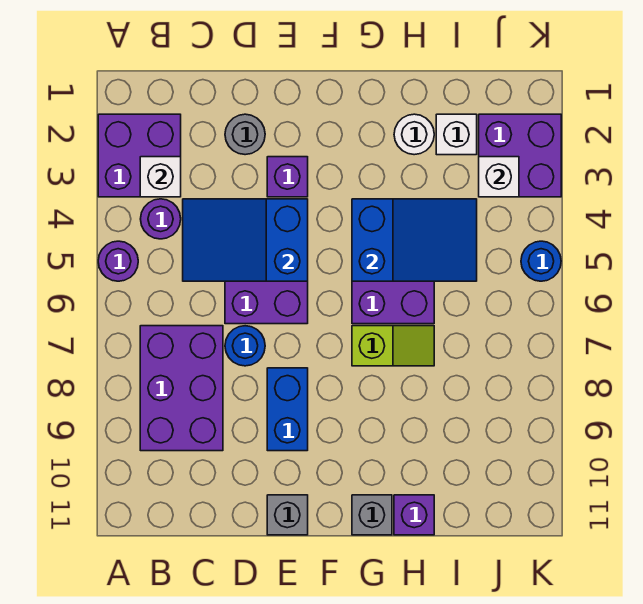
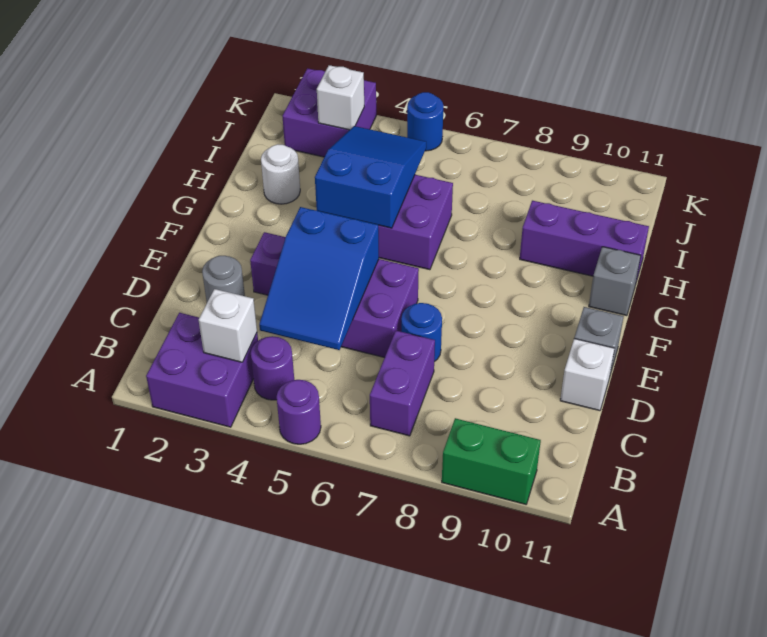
none -> green brick A9:A10 level 1
purple brick B7:C9 level 1 -> purple brick B7:C7 level 1
blue brick E8:E9 level 1 -> none
lime slope G7:H7 level 1 top G -> none
purple brick H11 level 1 -> purple brick H9:H11 level 1
white brick I2 level 1 -> white brick D11 level 1

